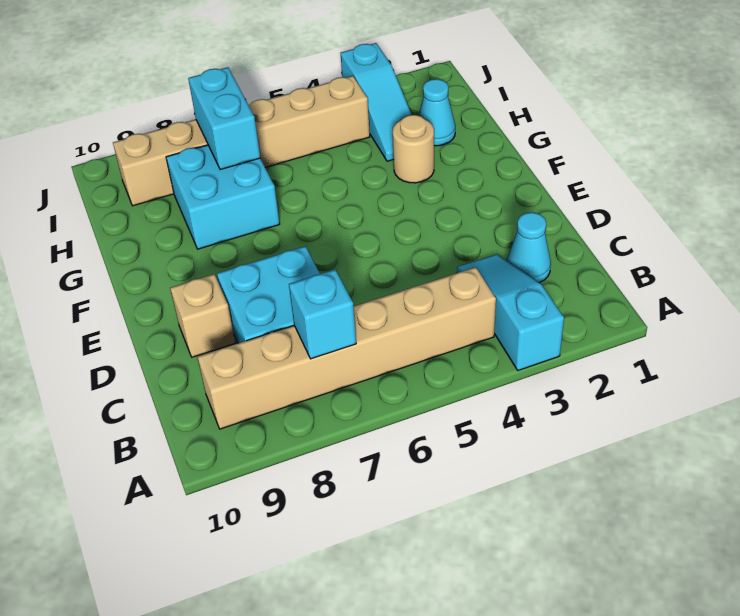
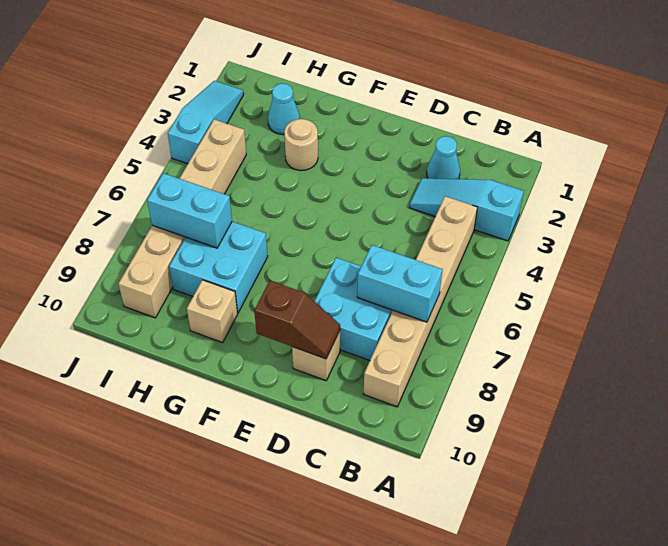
cyan brick B7 level 2 -> cyan brick B7:C7 level 2
none -> brown slope D9:E9 level 2 top E
none -> tan brick G9 level 1
cyan slope H3:J3 level 1 top J -> cyan slope J2:J4 level 1 top 4

